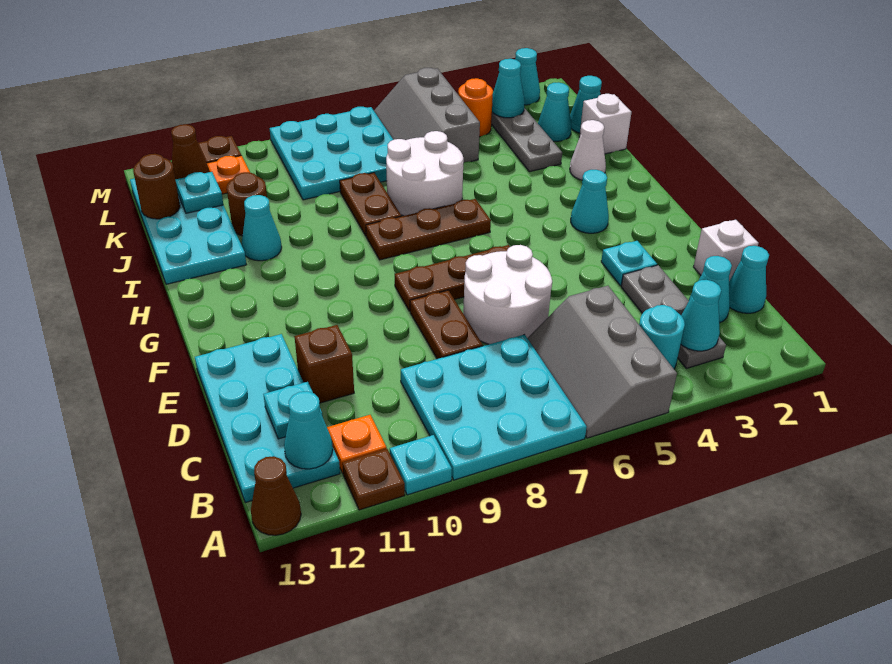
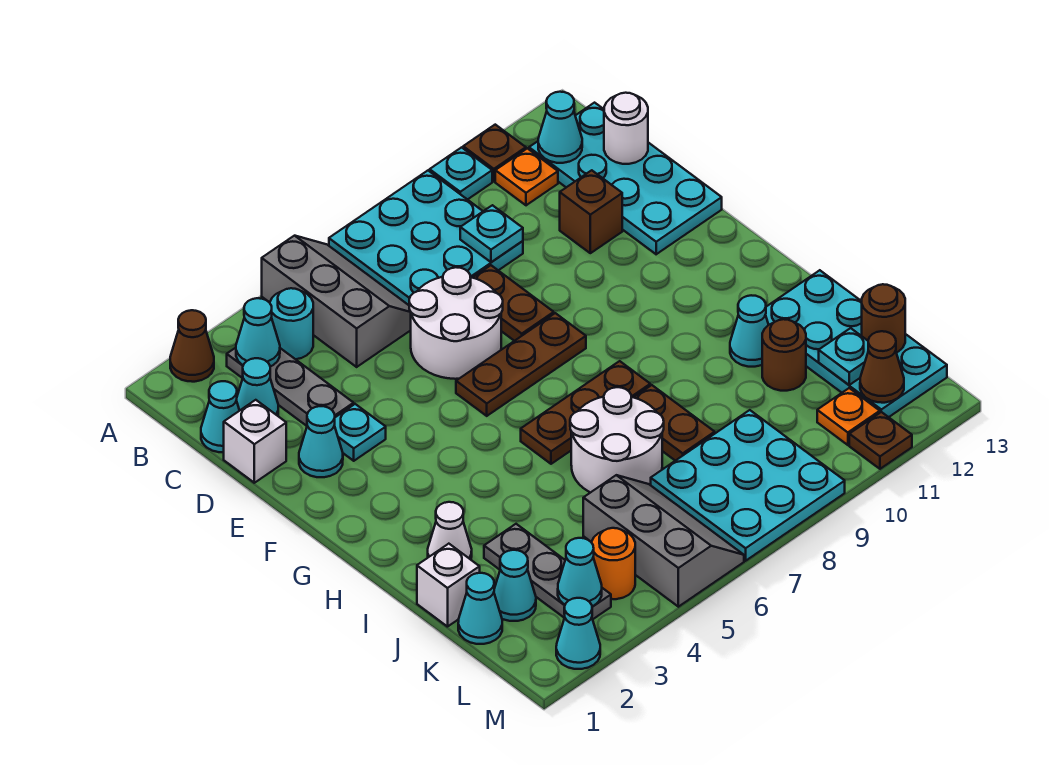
brown cone A13 level 1 -> brown cone A2 level 1
cyan plate C12 level 2 -> cyan plate C9 level 2
none -> white round brick C13 level 2
cyan cone G3 level 1 -> cyan cone E2 level 1

